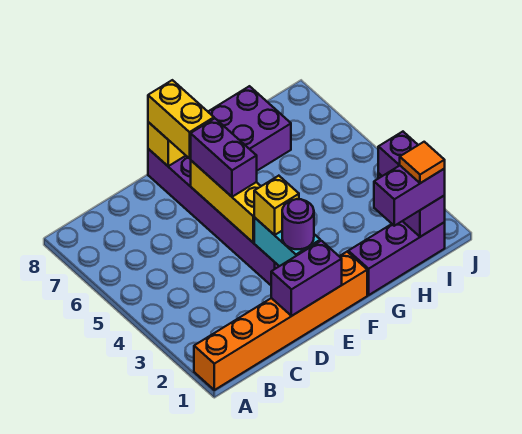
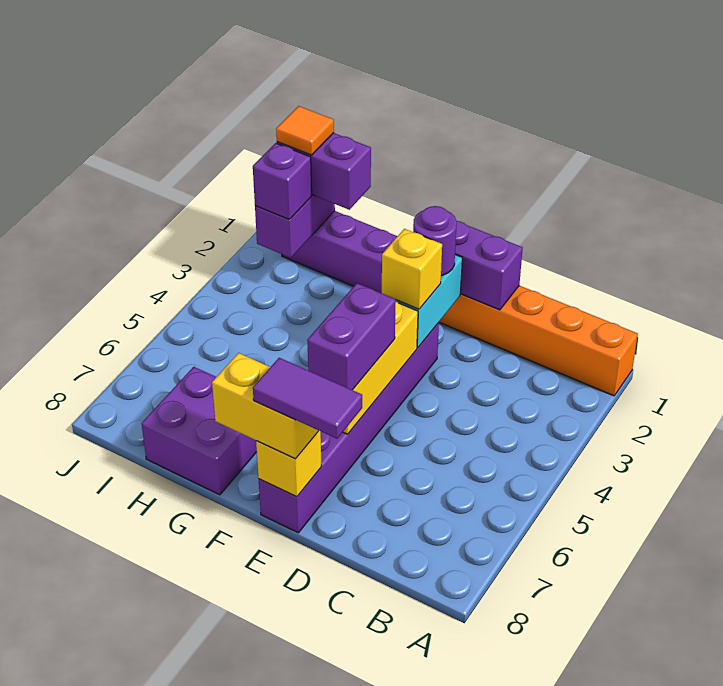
none -> purple tile D8:E8 level 4
yellow brick E7:E8 level 3 -> yellow brick E8:F8 level 3

